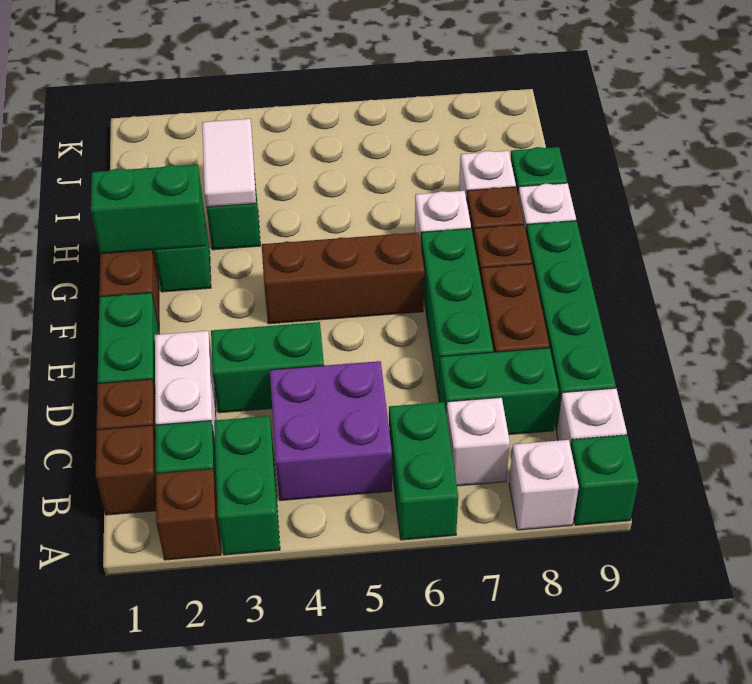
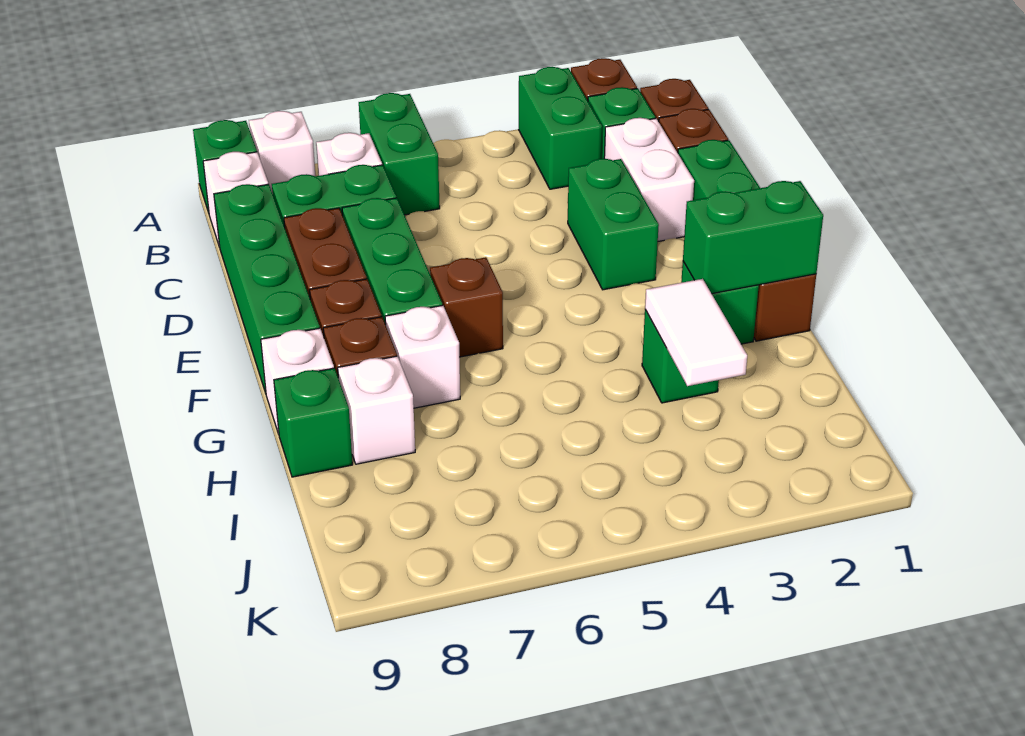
purple brick B4:C5 level 1 -> none
green brick D3:D4 level 1 -> green brick D3:E3 level 1
brown brick F4:F6 level 1 -> brown brick F6 level 1

